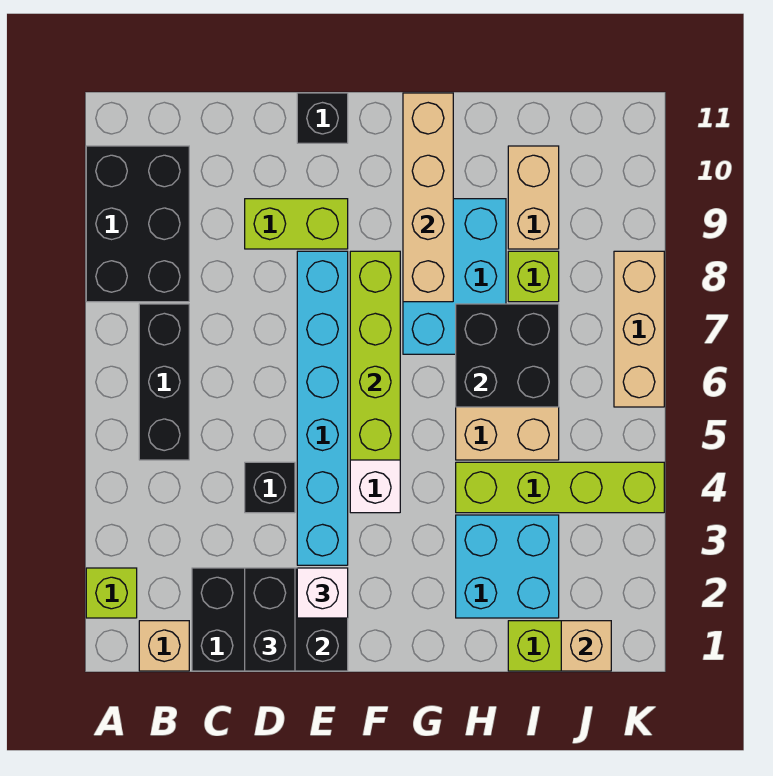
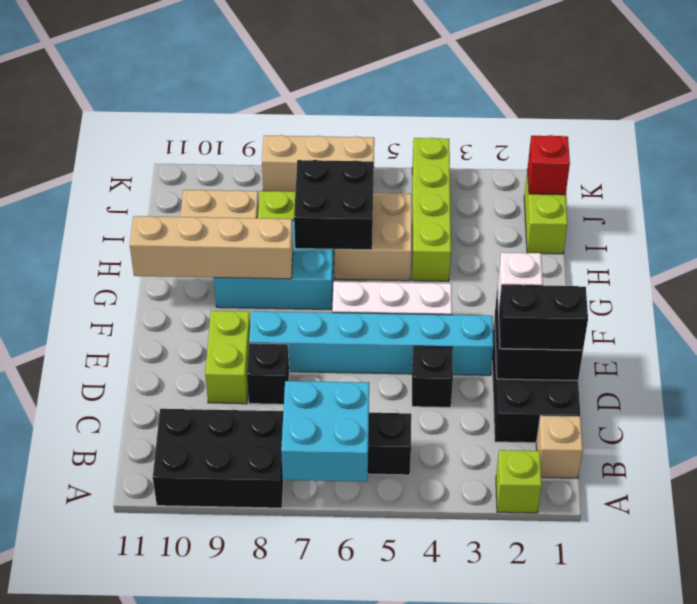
black brick E11 level 1 -> black brick D8 level 1
lime brick F5:F8 level 2 -> none
cyan brick H2:I3 level 1 -> cyan brick A6:B7 level 2
tan brick J1 level 2 -> red brick J1 level 2

